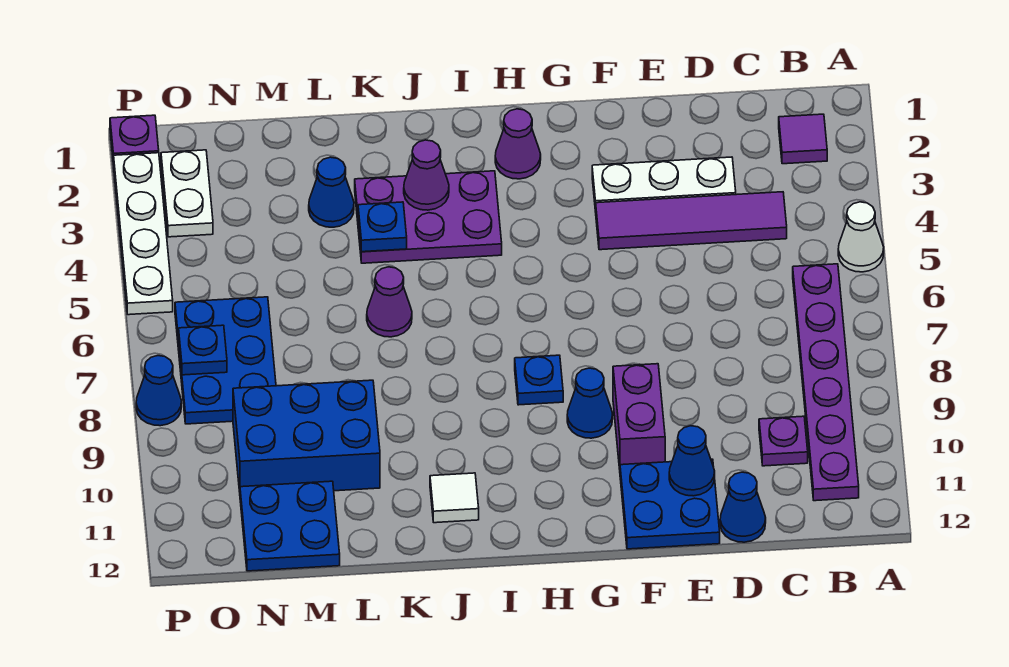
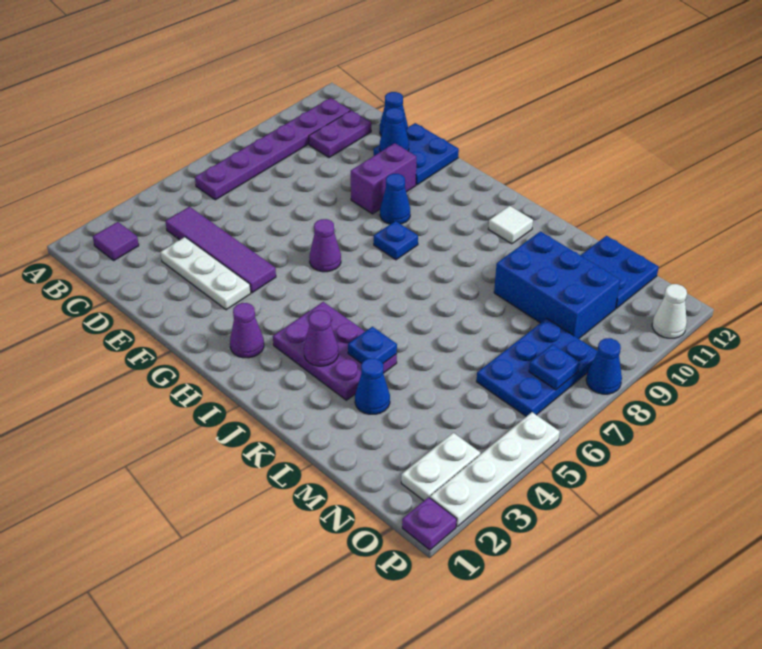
white cone A5 level 1 -> white cone P11 level 1
purple plate C10 level 1 -> purple plate C10:C11 level 1
purple cone K6 level 1 -> purple cone G6 level 1

